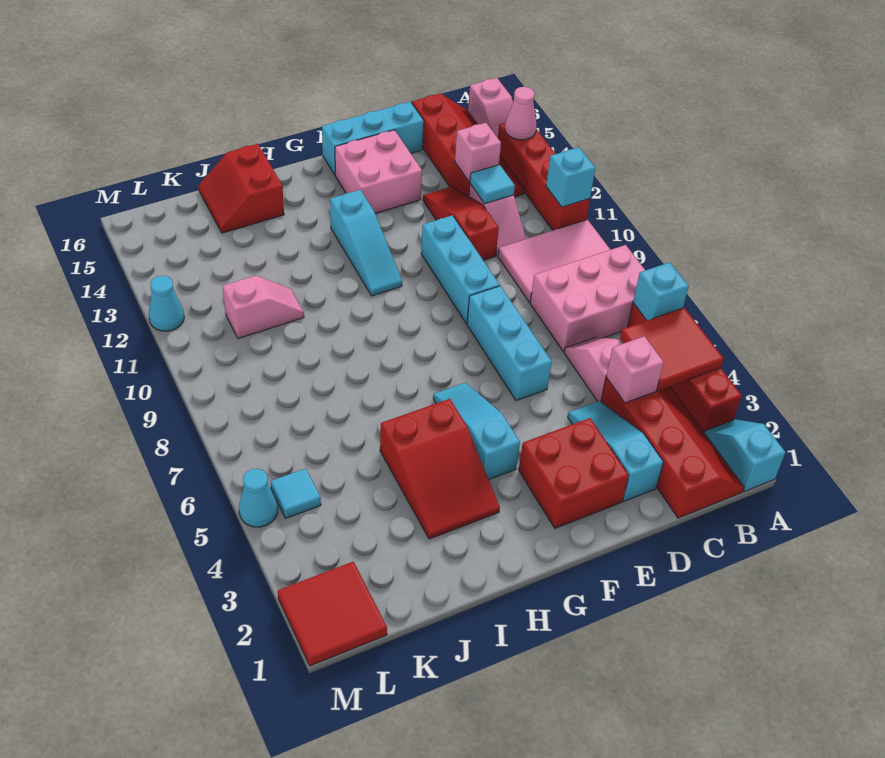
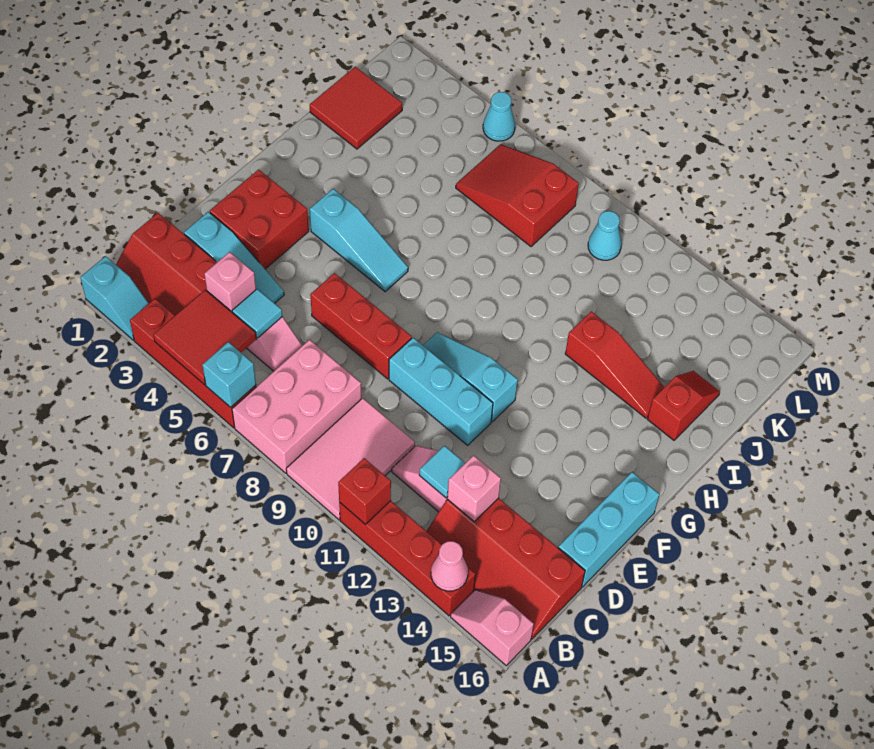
cyan brick A11 level 2 -> red brick A11 level 2
red slope D11:D13 level 1 top 11 -> red slope I12:I14 level 1 top 12
cyan brick E6:E8 level 1 -> red brick E6:E8 level 1
pink brick E14:F15 level 1 -> none
cyan slope G11:G13 level 1 top 13 -> cyan slope F9:F11 level 1 top 11
red slope H3:I5 level 1 top 5 -> red slope K6:L8 level 1 top 8
red slope I15:J16 level 1 top I -> red slope I15:J15 level 1 top I
pink slope J11:K11 level 1 top K -> none
red tile L1:M2 level 1 -> red tile J1:K2 level 1
cyan tile L5 level 1 -> cyan tile C5 level 2
cyan cone M12 level 1 -> cyan cone L10 level 1

